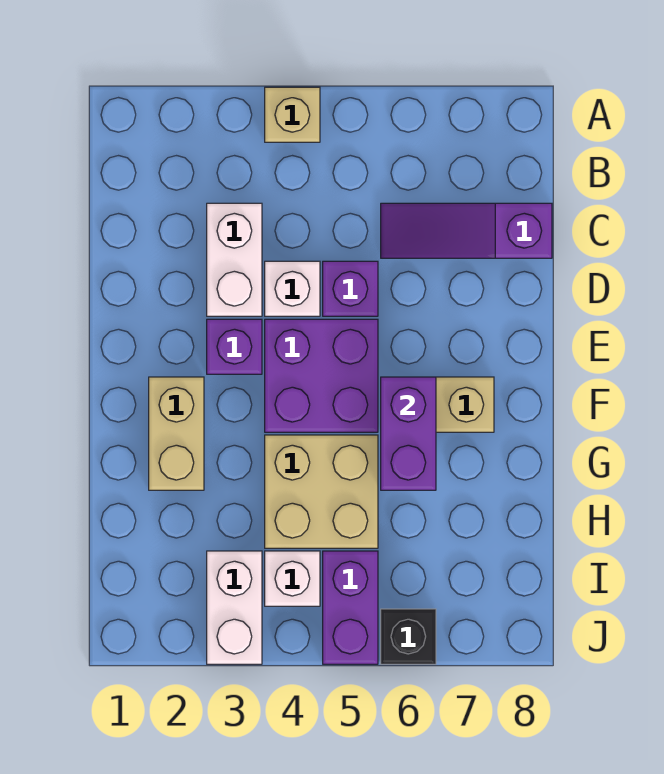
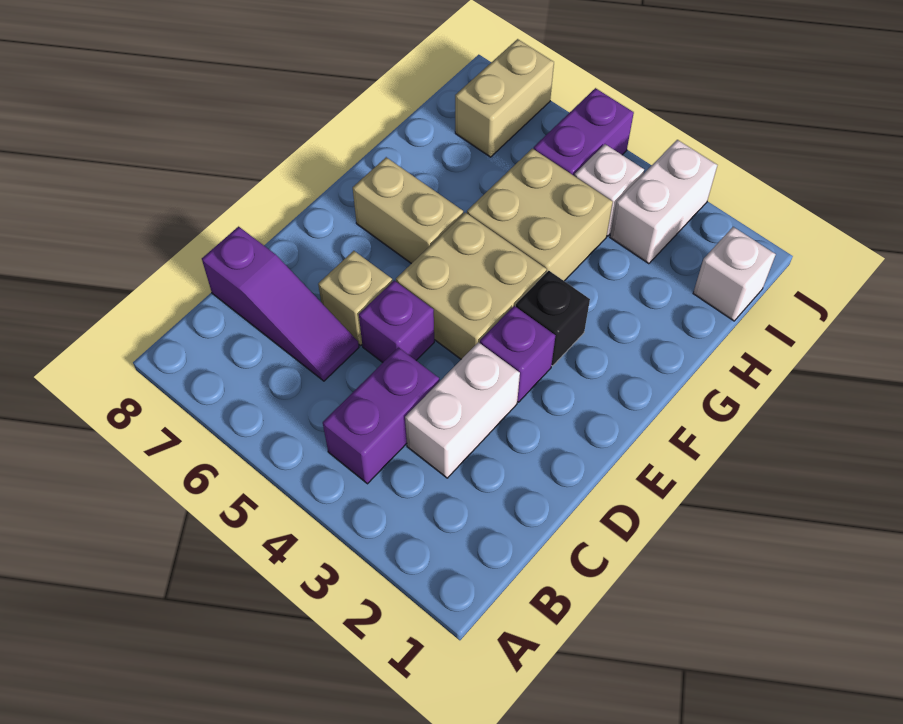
tan brick A4 level 1 -> tan brick D6 level 1
white brick D4 level 1 -> white brick I1 level 1
purple brick E4:F5 level 1 -> tan brick E4:F5 level 1
tan brick F2:G2 level 1 -> tan brick I7:J7 level 1
purple brick F6:G6 level 2 -> purple brick B4:C4 level 1
black brick J6 level 1 -> black brick F3 level 1

